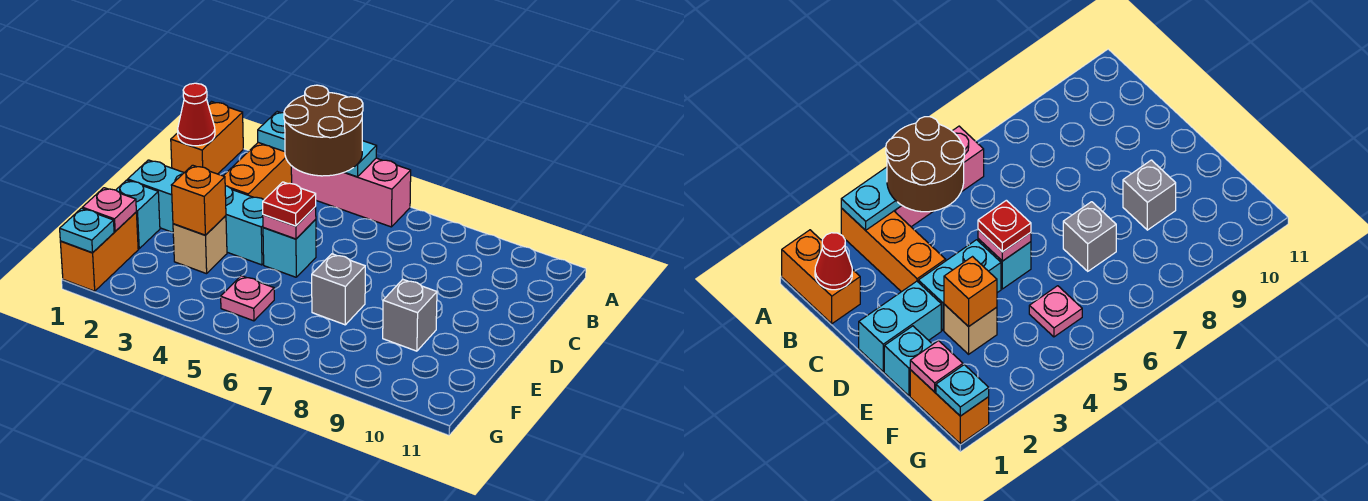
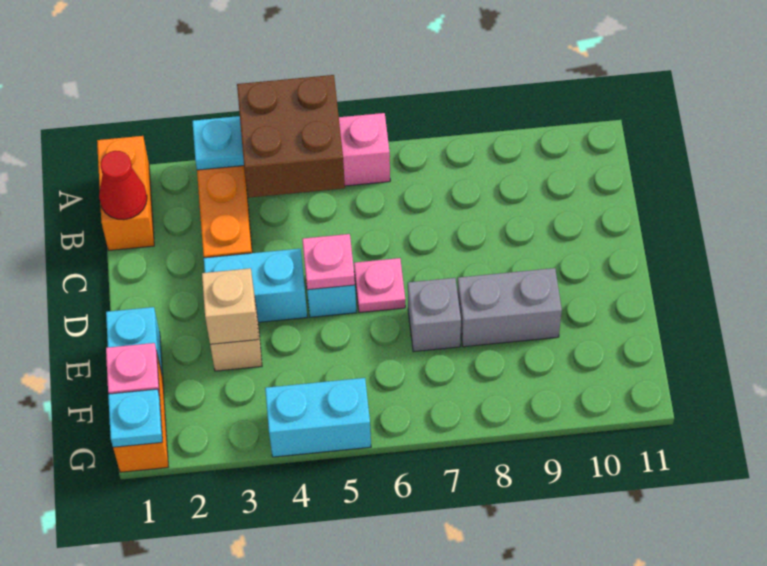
brown round brick A4:B5 level 3 -> brown brick A4:B5 level 3
cyan brick D1:D2 level 1 -> cyan brick G4:G5 level 1
red plate D5 level 3 -> none
orange brick E3 level 2 -> tan brick E3 level 2
grey brick E9 level 1 -> grey brick E8:E9 level 1
pink plate F5 level 1 -> pink plate D6 level 1

